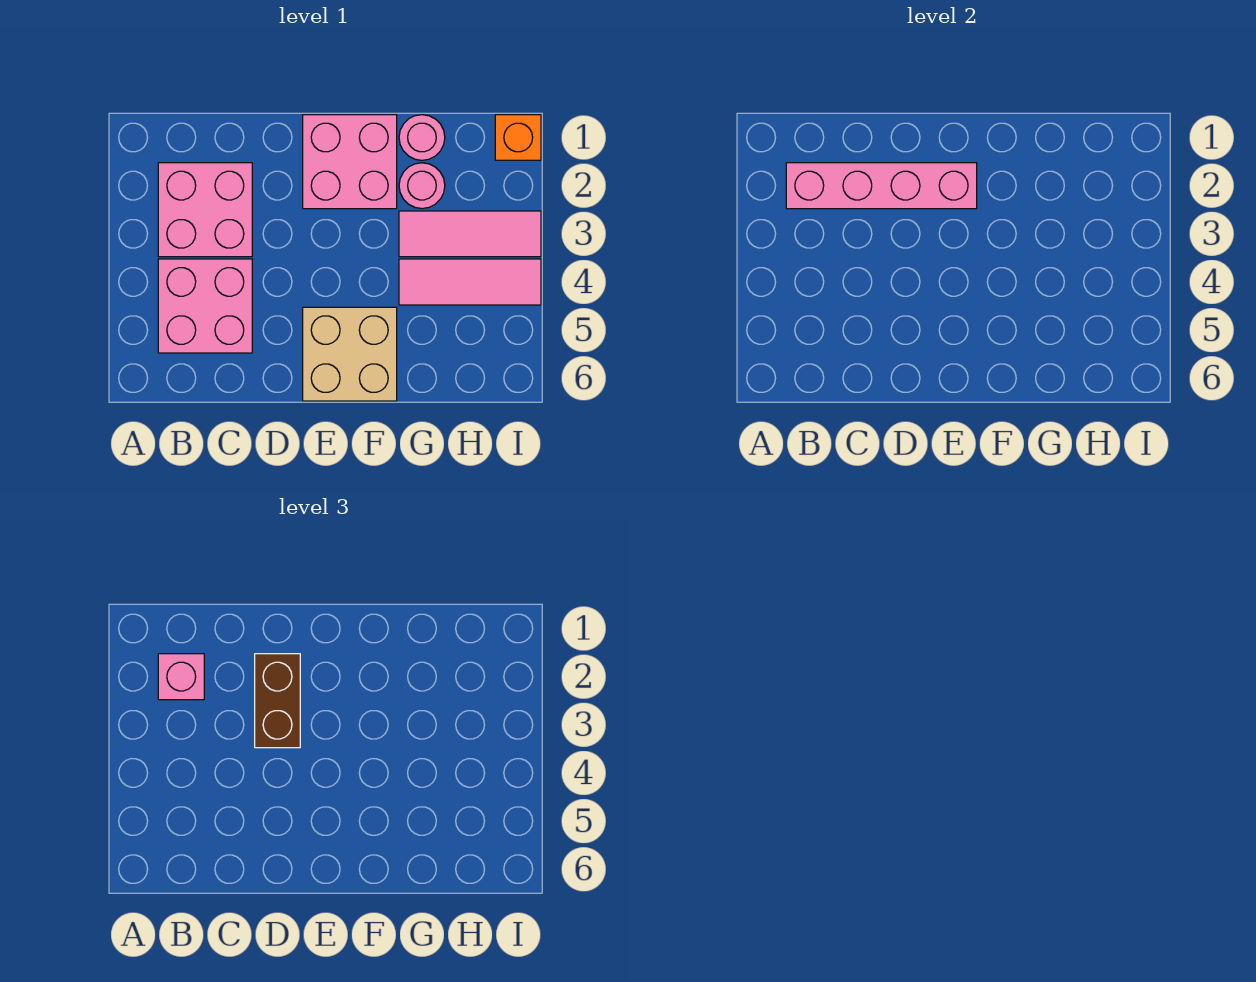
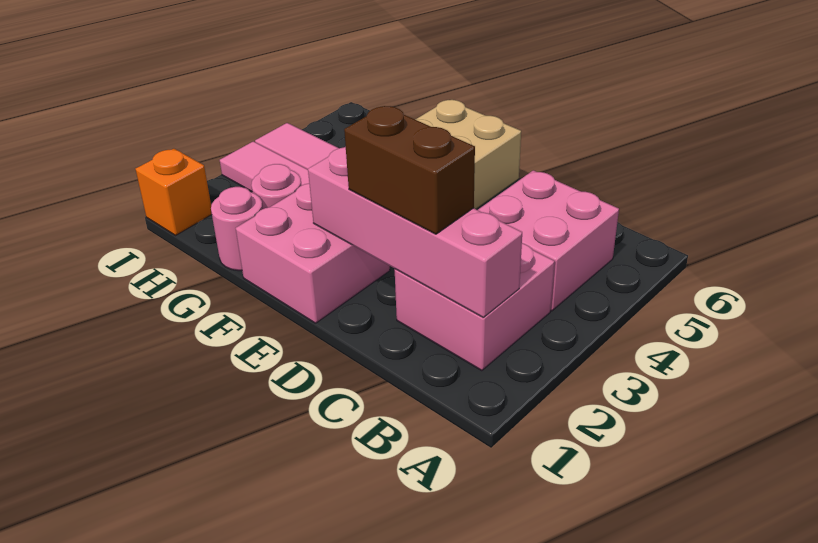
pink brick B2 level 3 -> none
brown brick D2:D3 level 3 -> brown brick C2:D2 level 3

